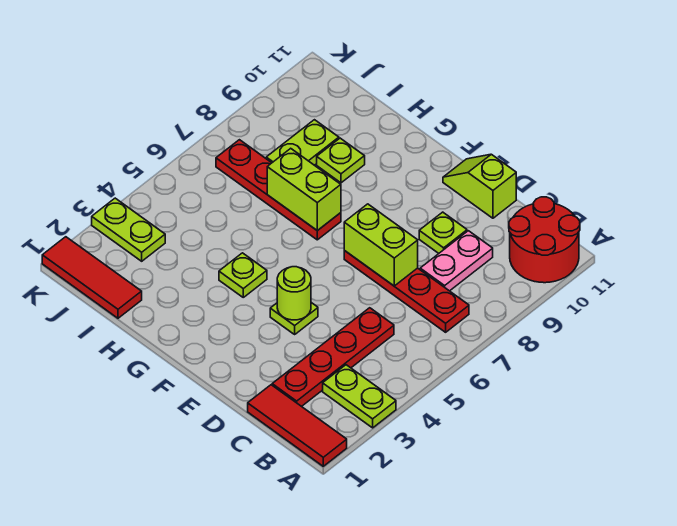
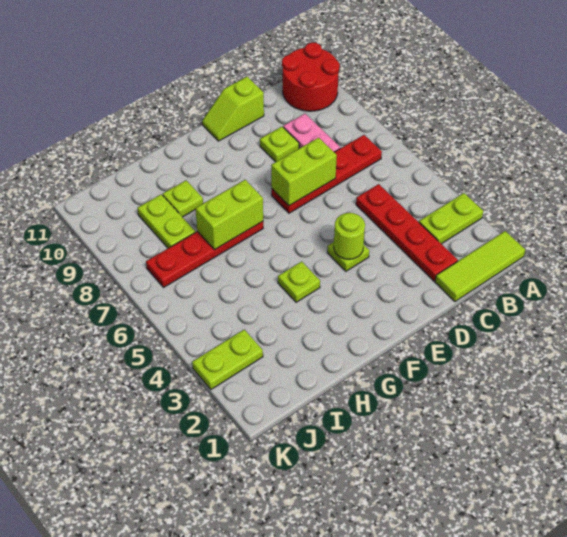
red tile A1:C1 level 1 -> lime tile A1:C1 level 1
red tile I1:K1 level 1 -> none

